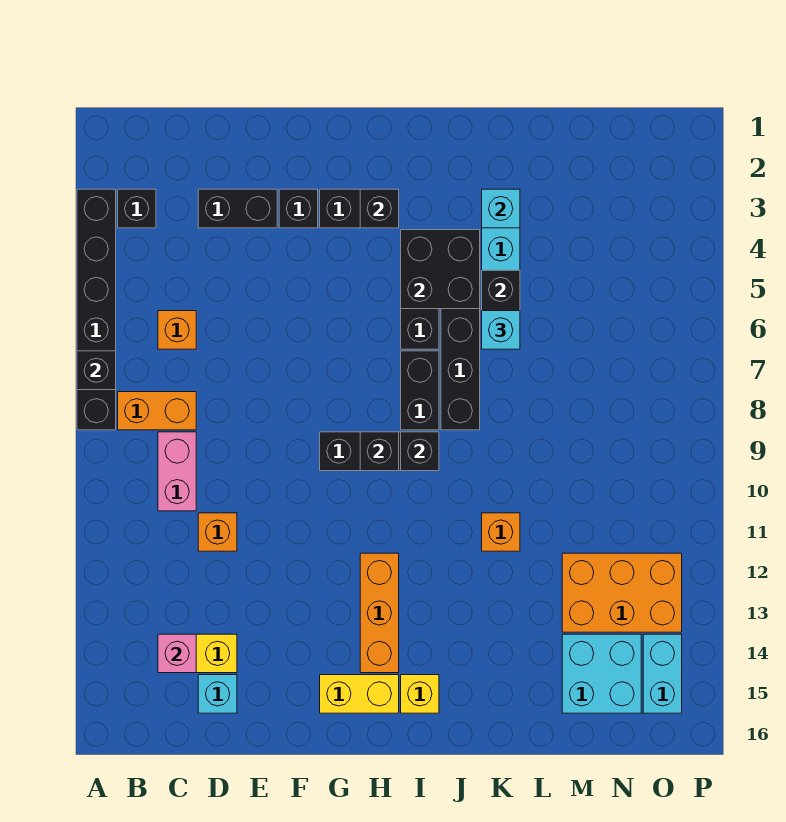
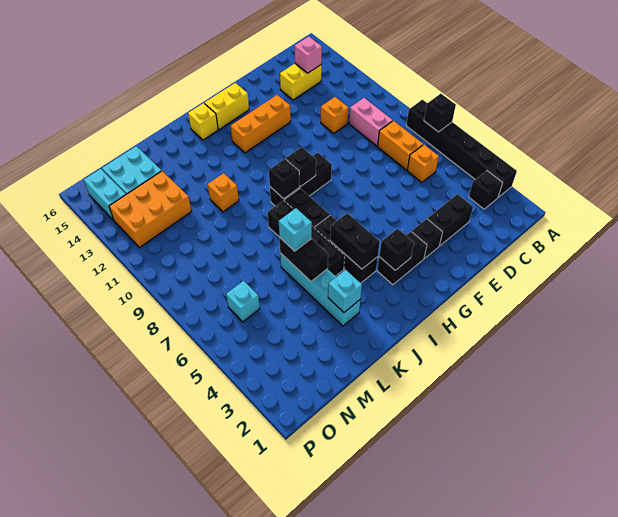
orange brick B8:C8 level 1 -> orange brick C7:C8 level 1
cyan brick D15 level 1 -> cyan brick N6 level 1
orange brick H12:H14 level 1 -> orange brick F13:H13 level 1
black brick I4:J5 level 2 -> black brick I4:I5 level 2

